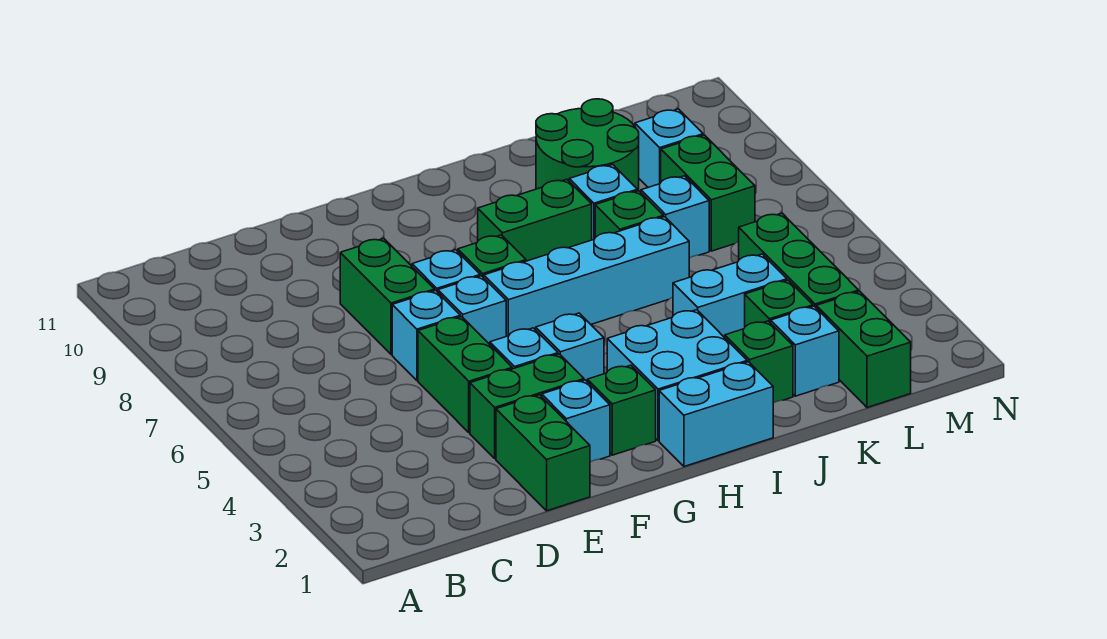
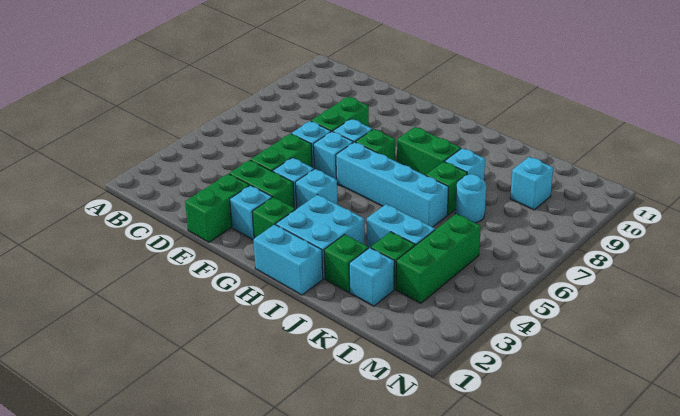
green round brick J9:K10 level 1 -> none
cyan brick K7 level 1 -> cyan round brick K7 level 1
green brick L1:L2 level 1 -> none
green brick L7:L8 level 1 -> none

